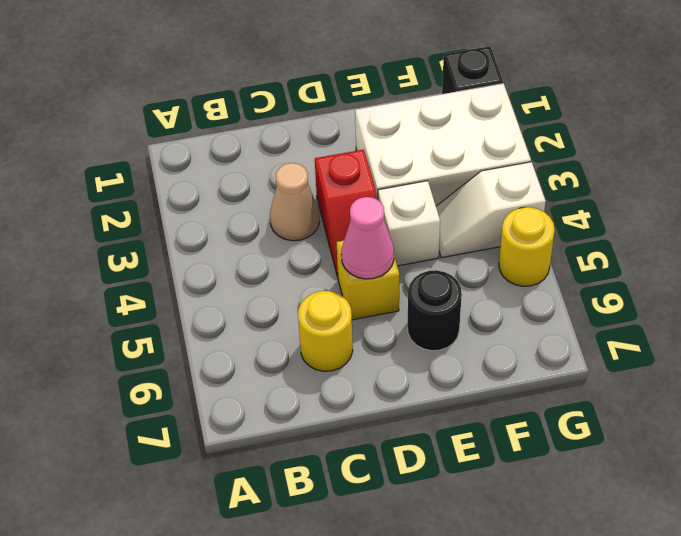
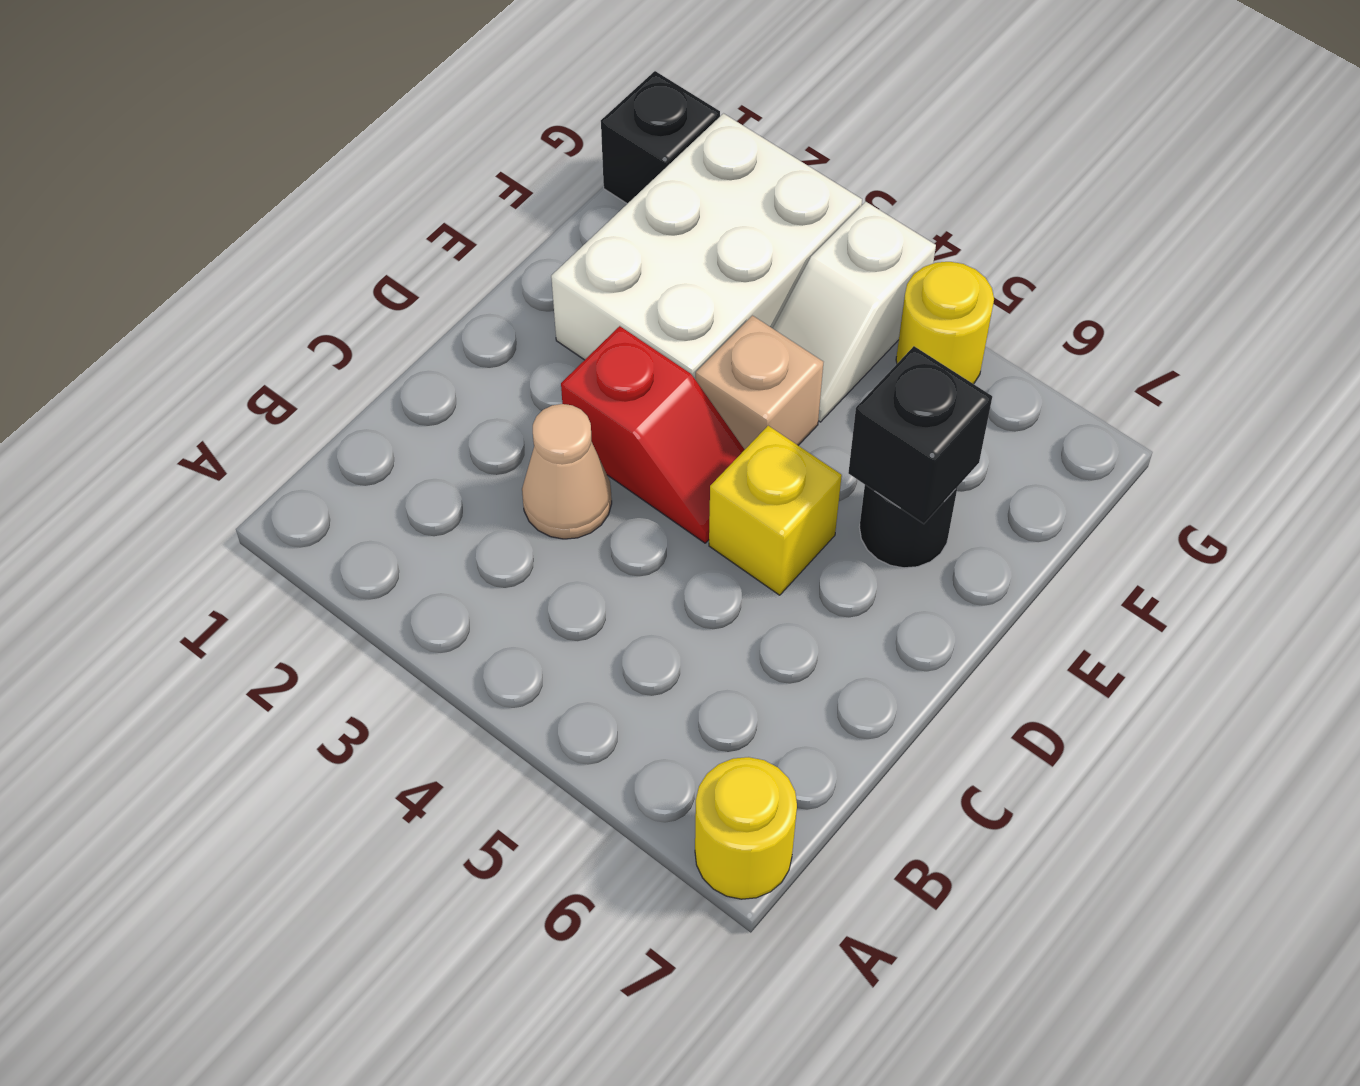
yellow round brick C6 level 1 -> yellow round brick A7 level 1
pink cone D5 level 2 -> none
white brick E4 level 1 -> tan brick E4 level 1
none -> black brick E6 level 2

